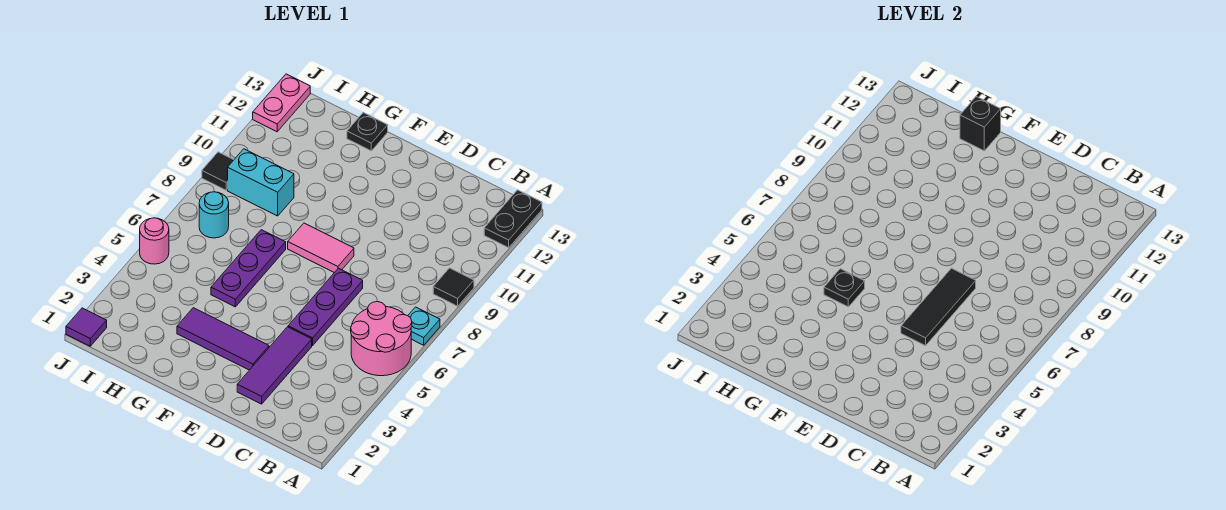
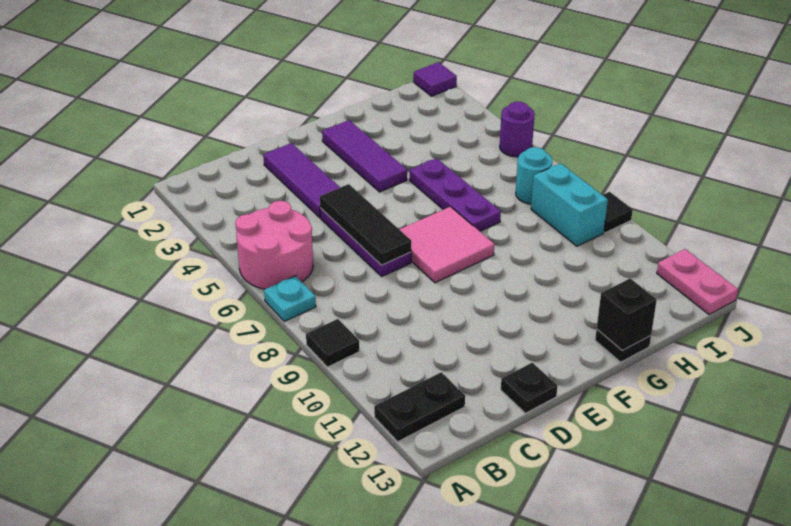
black plate A12:A13 level 1 -> black plate A12:B12 level 1
purple tile E3:G3 level 1 -> purple tile F2:F4 level 1
pink tile E8:F8 level 1 -> pink tile E7:F8 level 1
black plate G5 level 2 -> black plate D13 level 1
cyan brick H9:I9 level 1 -> cyan brick I8:I9 level 1
pink round brick J5 level 1 -> purple round brick J5 level 1

